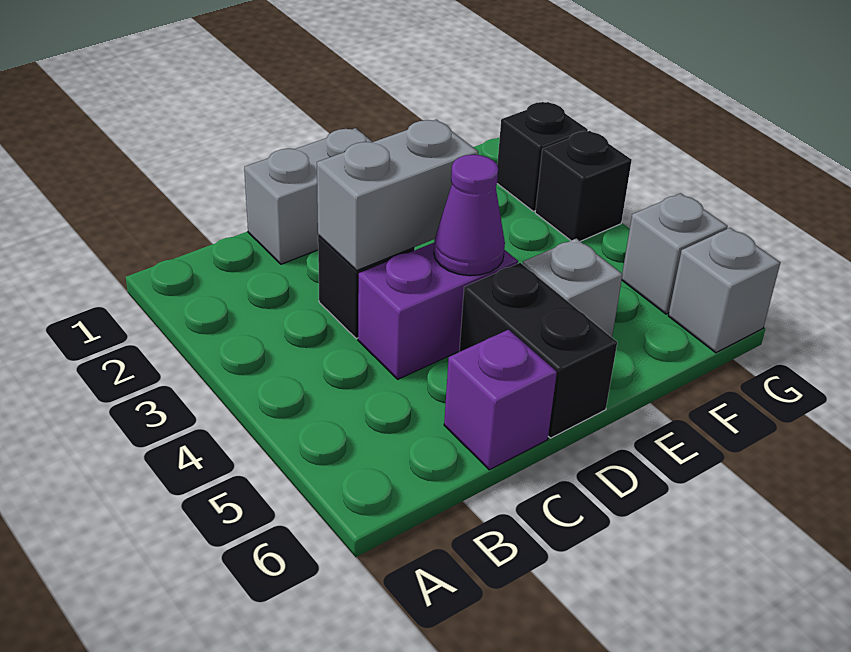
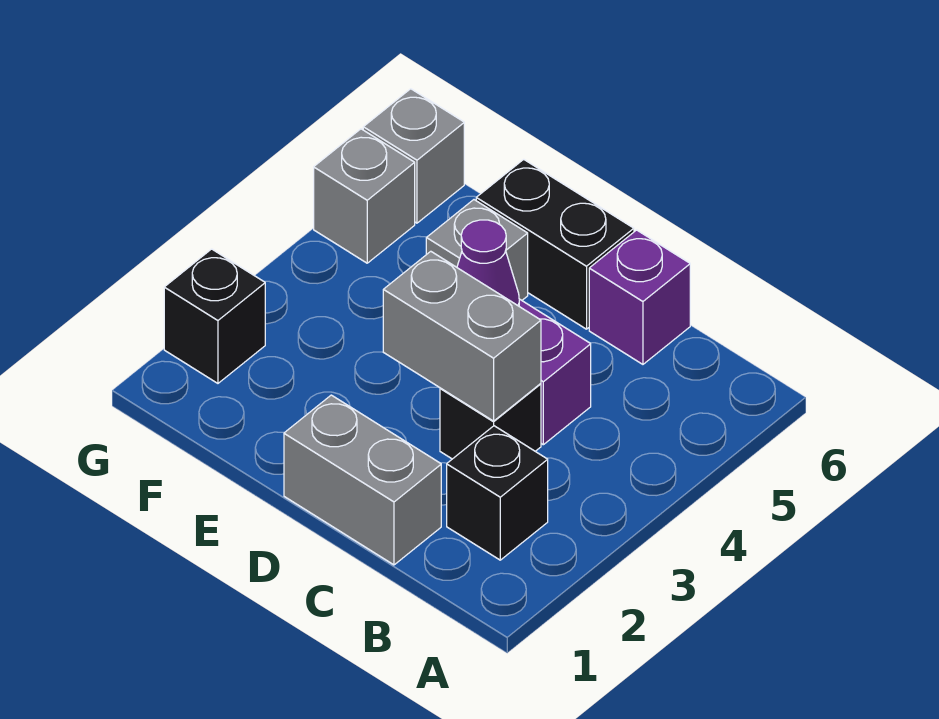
black brick D5:D6 level 1 -> black brick D6:E6 level 1
black brick G3 level 1 -> black brick B2 level 1

